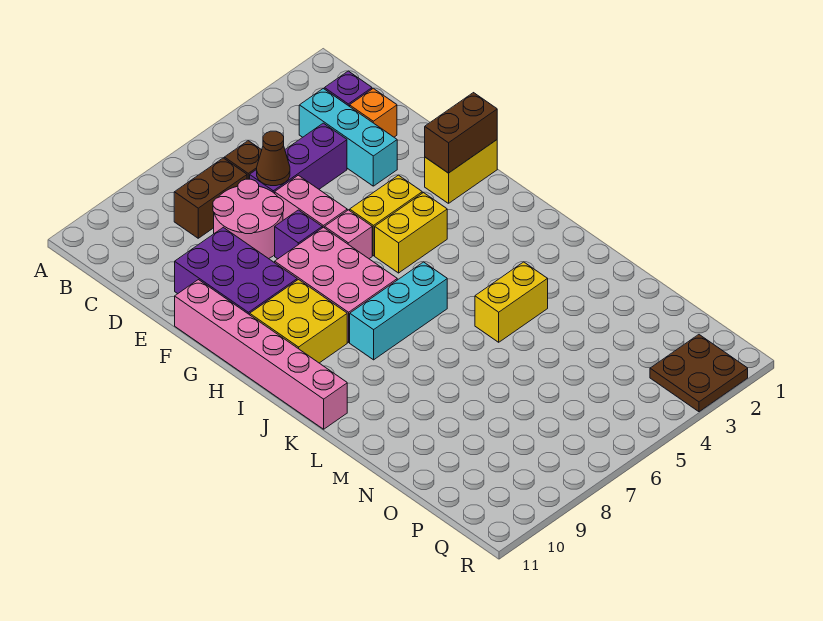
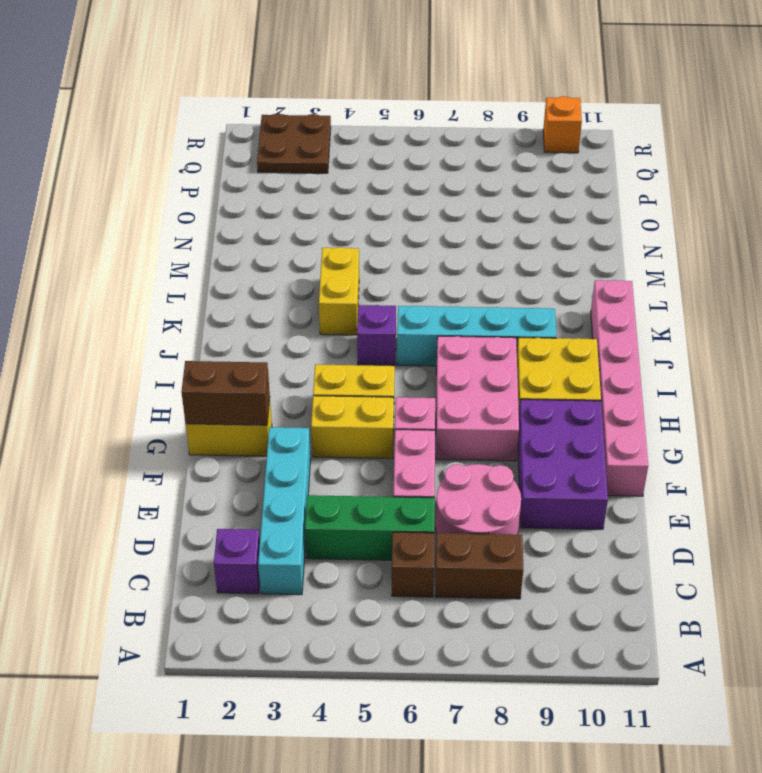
cyan brick C3:E3 level 1 -> cyan brick C3:F3 level 1
orange brick D2 level 1 -> orange brick R10 level 1
purple brick D4:D6 level 1 -> green brick D4:D6 level 1
brown cone D6 level 2 -> none
purple brick F7 level 1 -> purple brick J5 level 1
cyan brick J6:J8 level 1 -> cyan brick J6:J9 level 1
yellow brick L4:L5 level 1 -> yellow brick K4:L4 level 1

